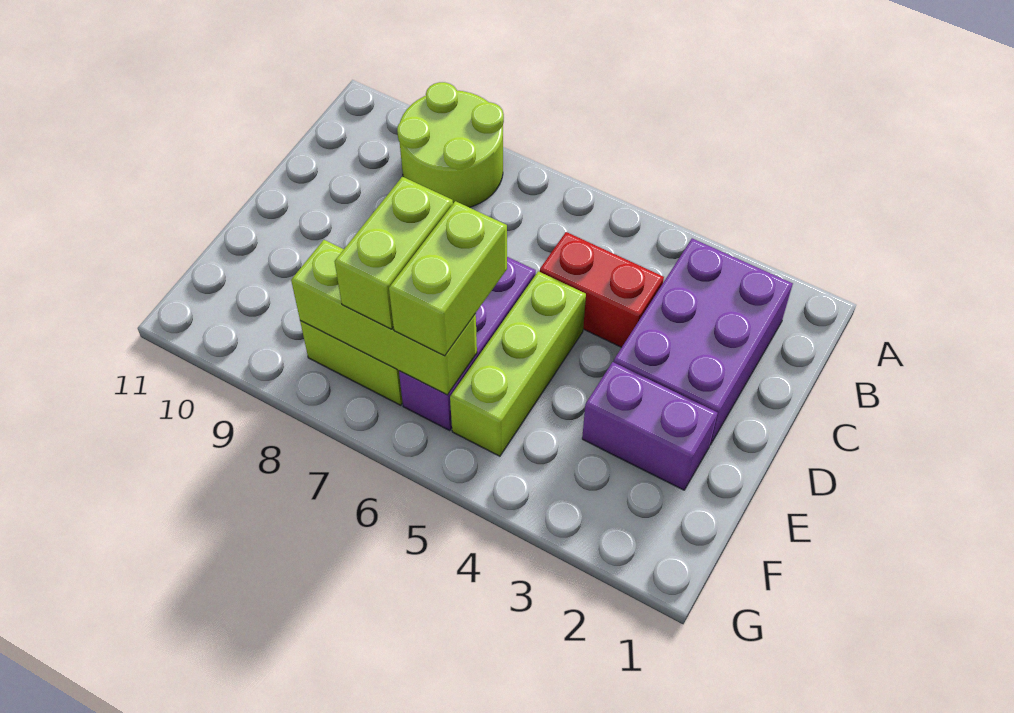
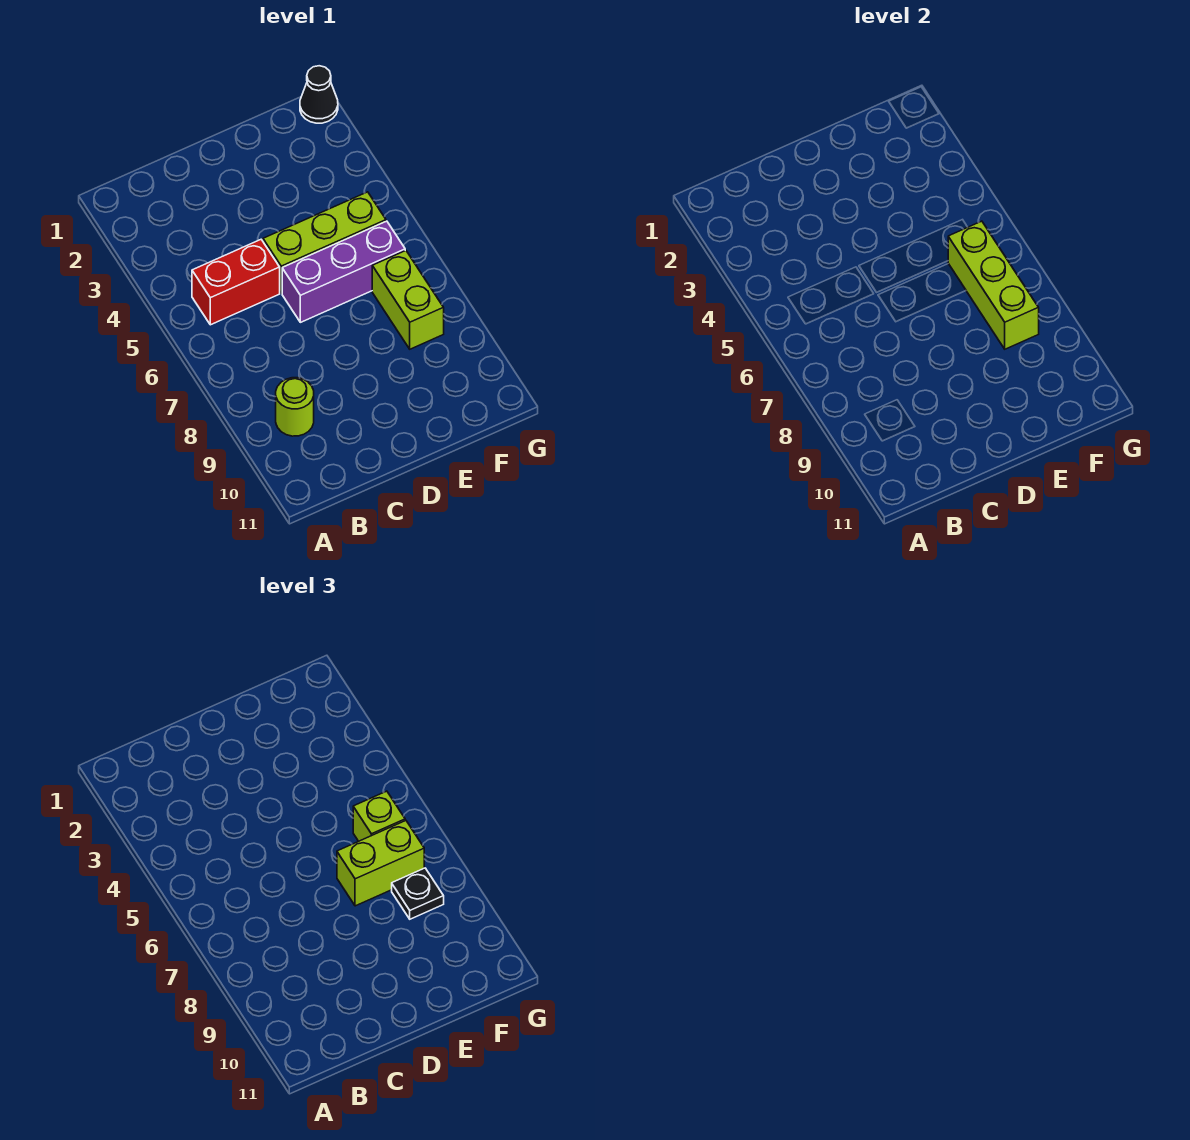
lime round brick A8:B9 level 1 -> lime round brick B9 level 1
purple brick B2:D3 level 1 -> none
red brick C4:C5 level 1 -> red brick B5:C5 level 1
purple brick E2:E3 level 1 -> none
lime brick E6:F6 level 3 -> lime brick F6 level 3
none -> black plate F8 level 3
none -> black cone G1 level 1

